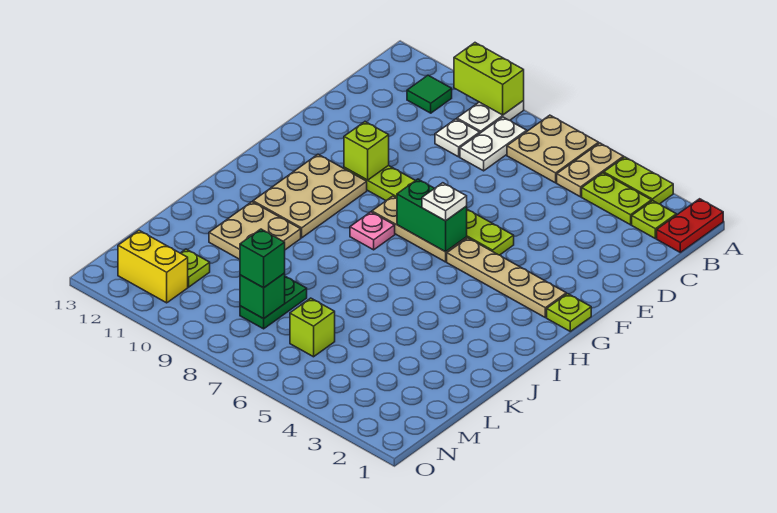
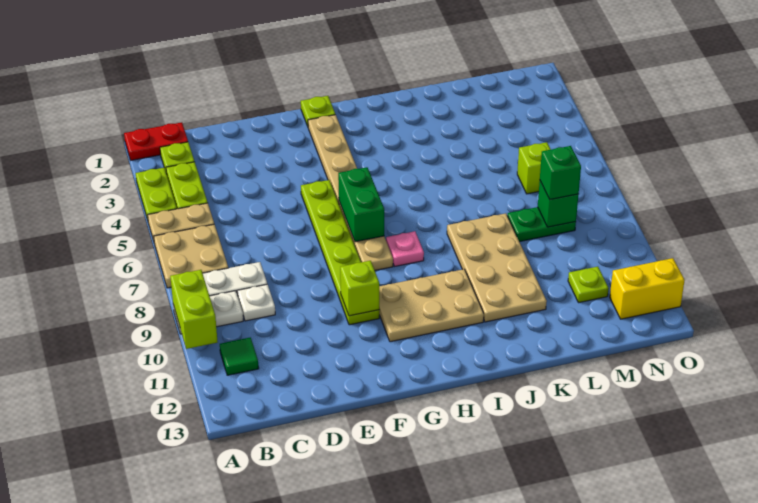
white plate G6 level 3 -> none
tan plate J10:K11 level 1 -> tan plate J8:K11 level 1
yellow brick N11:N12 level 1 -> yellow brick N12:O12 level 1

